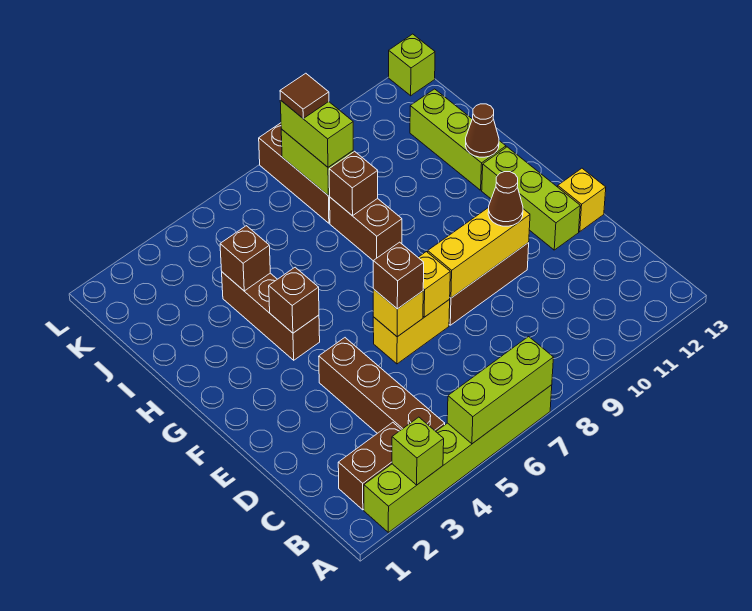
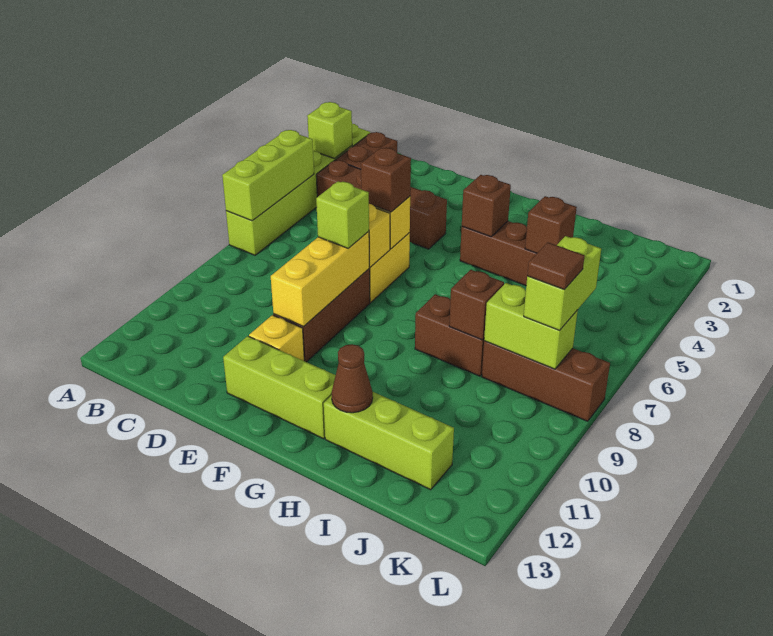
brown cone E10 level 3 -> none
yellow brick E13 level 1 -> yellow brick E11 level 1
lime brick J8:K8 level 3 -> lime brick K7:K8 level 3
lime brick L13 level 1 -> lime brick E8 level 3

